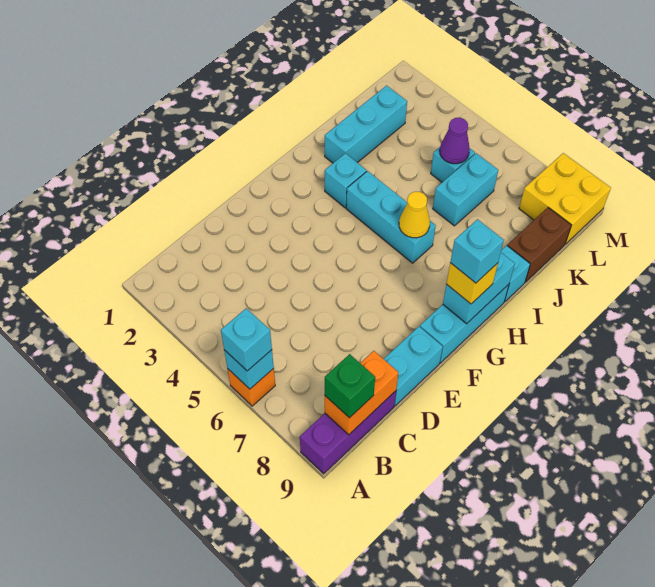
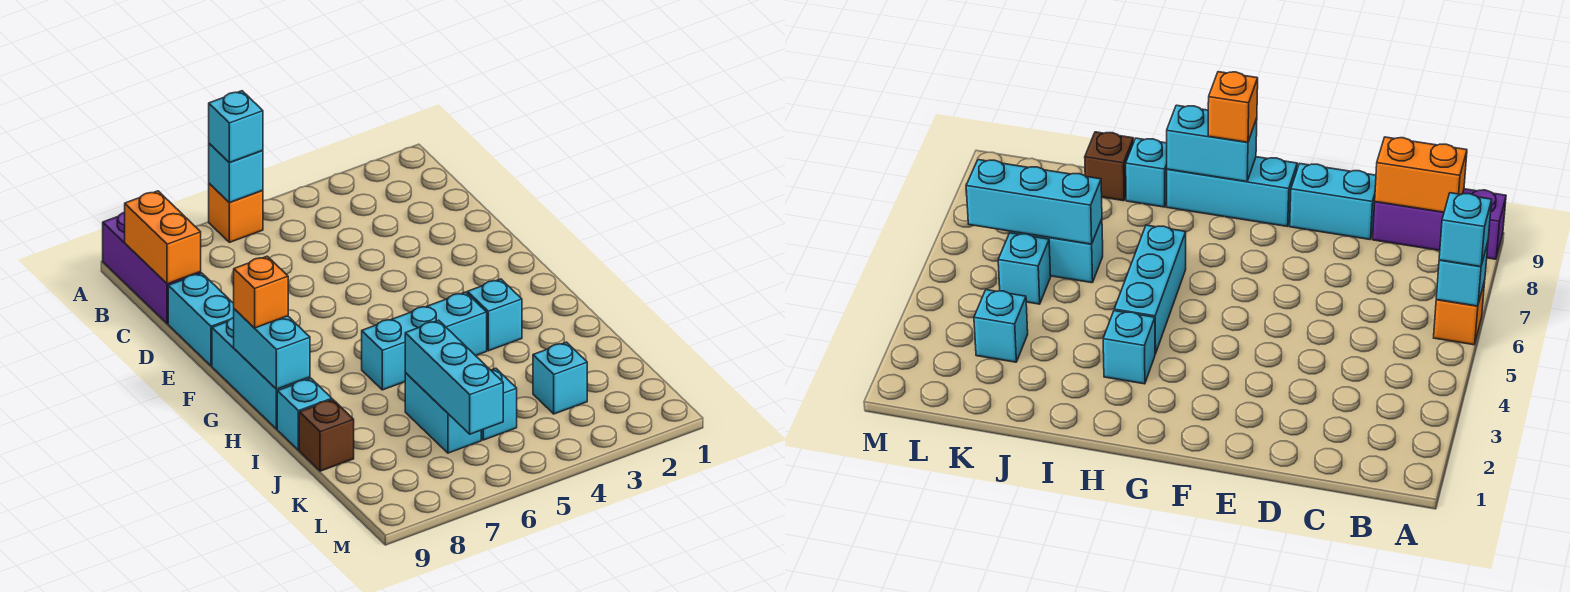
green brick B9 level 3 -> none
yellow brick G9 level 3 -> orange brick G9 level 3
cyan brick G9 level 4 -> cyan brick K3 level 1
yellow cone H6 level 2 -> none
cyan brick I2:K2 level 1 -> cyan brick J6:L6 level 2
brown brick J9:K9 level 1 -> brown brick J9 level 1
purple cone K5 level 2 -> none
yellow brick L8:M9 level 1 -> none

